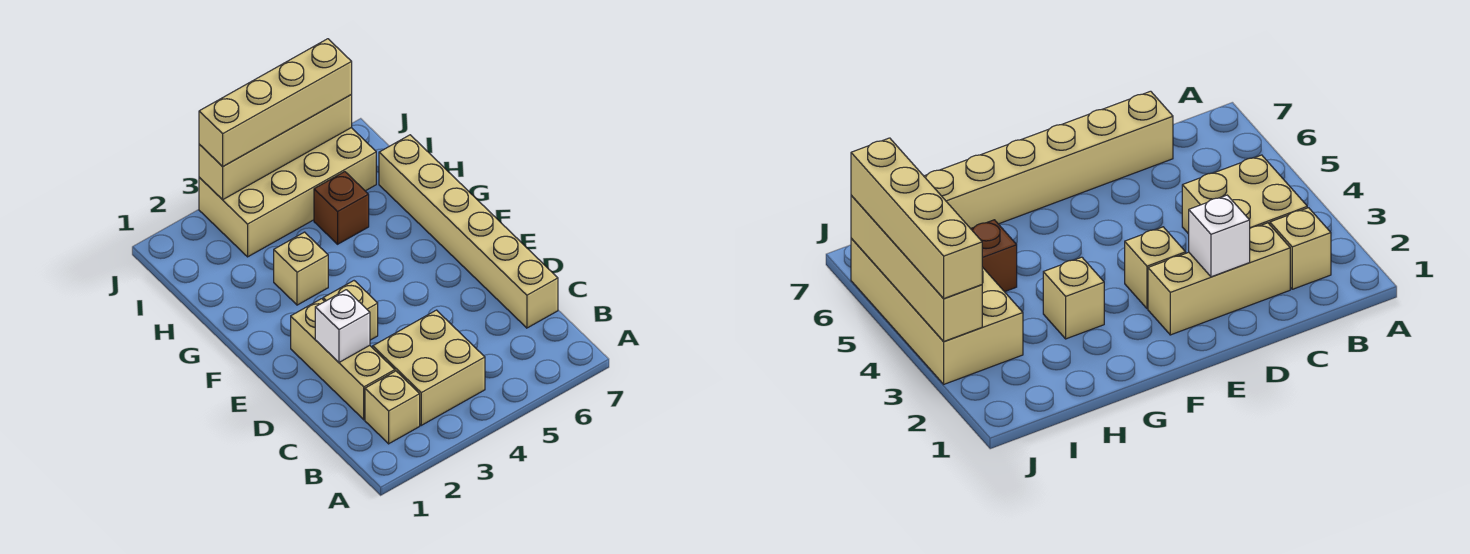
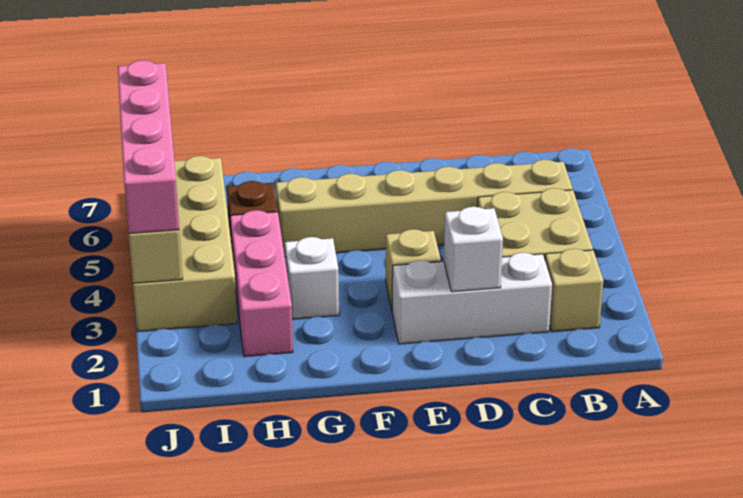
tan brick C2:E2 level 1 -> white brick C2:E2 level 1
tan brick C7:H7 level 1 -> tan brick B5:G5 level 1
tan brick G3 level 1 -> white brick G3 level 1
none -> pink brick H2:H4 level 1
tan brick J3:J6 level 3 -> pink brick J3:J6 level 3

